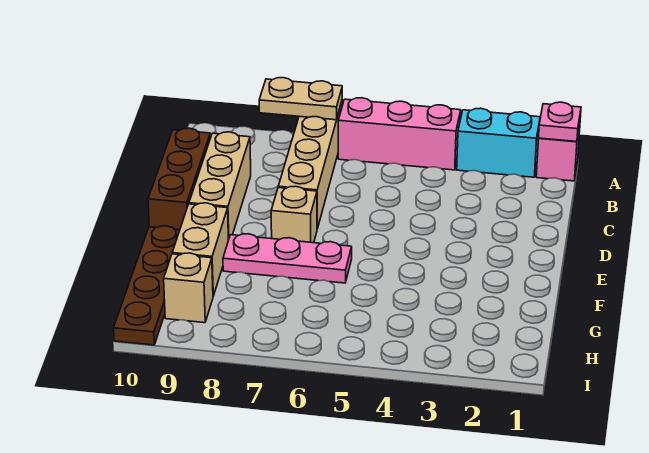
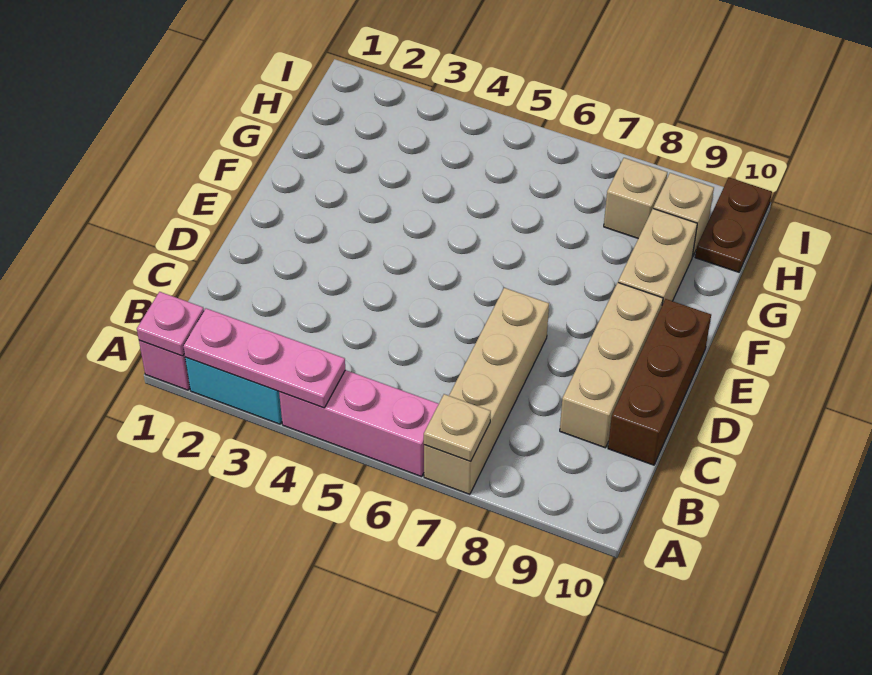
tan plate A7:A8 level 2 -> tan plate A7 level 2
tan brick E7 level 1 -> tan brick H8 level 1
pink plate F6:F8 level 1 -> pink plate A2:A4 level 2
brown plate F10:I10 level 1 -> brown plate H10:I10 level 1

